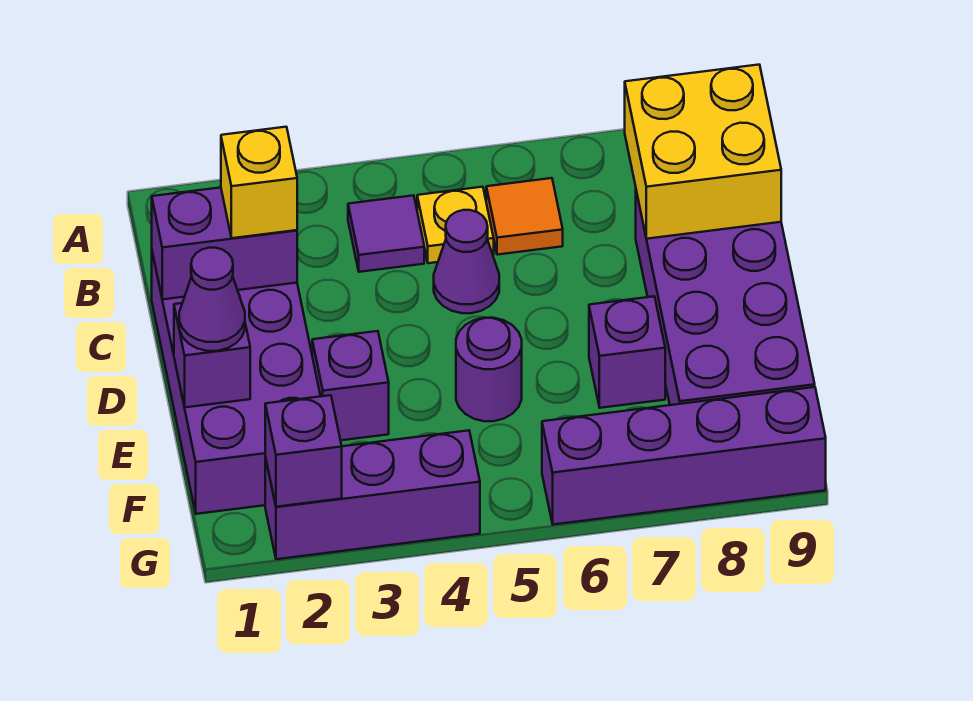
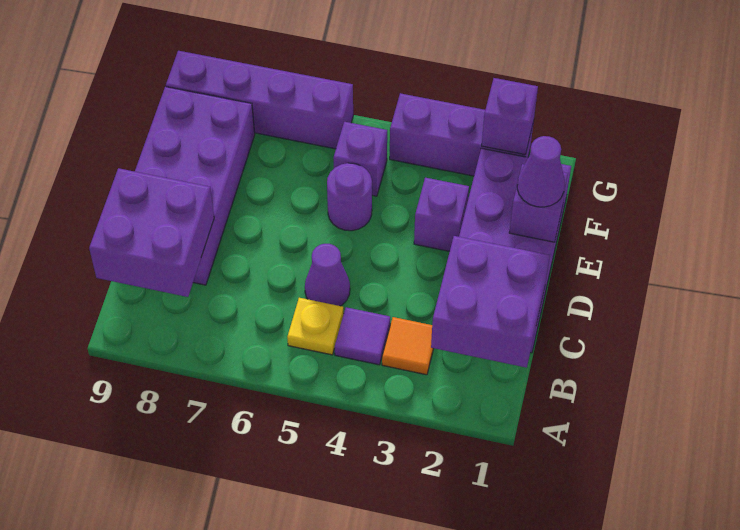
orange tile B6 level 1 -> orange tile B3 level 1
yellow brick B8:C9 level 2 -> purple brick B8:C9 level 2
purple brick C1:C2 level 2 -> purple brick B1:C2 level 2
yellow brick C2 level 3 -> none
purple brick E7 level 1 -> purple brick F5 level 1

